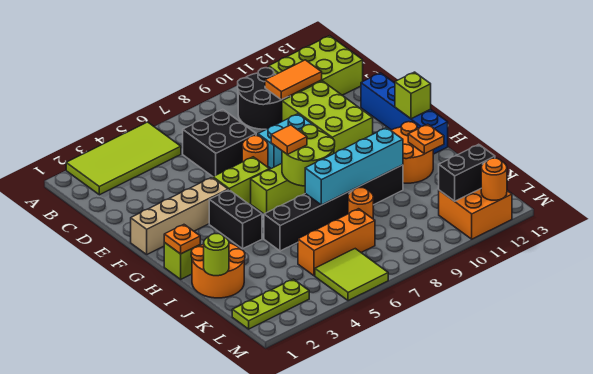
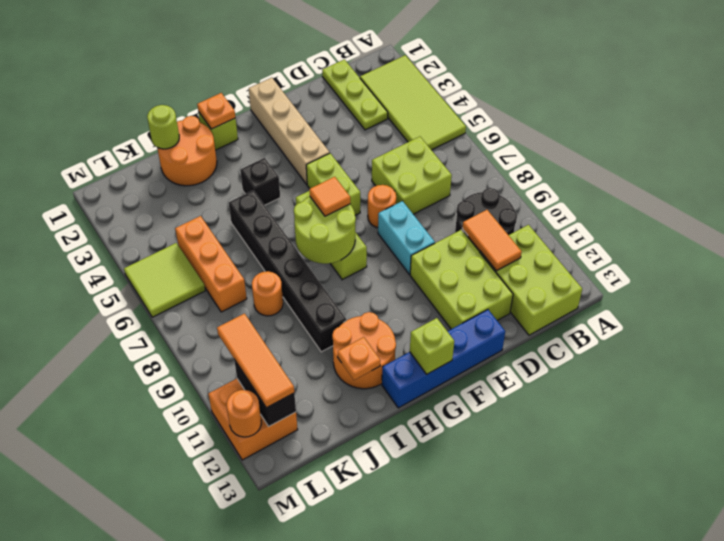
black brick C6:D7 level 1 -> lime brick C6:D7 level 1
lime brick D10:F11 level 1 -> lime brick D10:E12 level 1
black brick G4:H4 level 1 -> black brick H4 level 1
cyan brick I7:I10 level 2 -> none
lime plate L1:L3 level 1 -> lime plate C1:C3 level 1
none -> orange tile L10:L12 level 3

